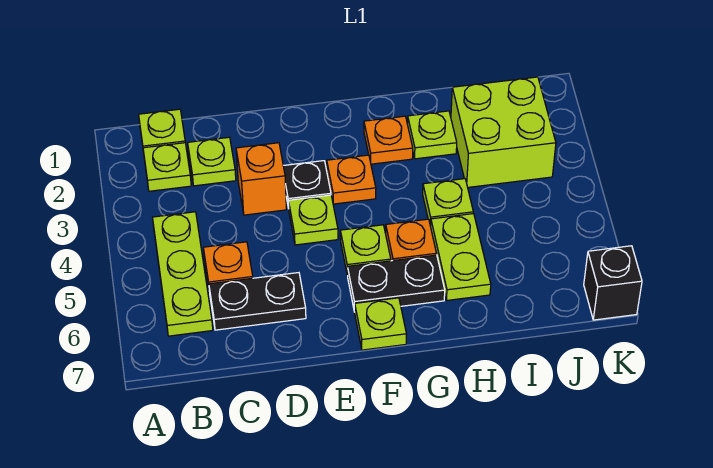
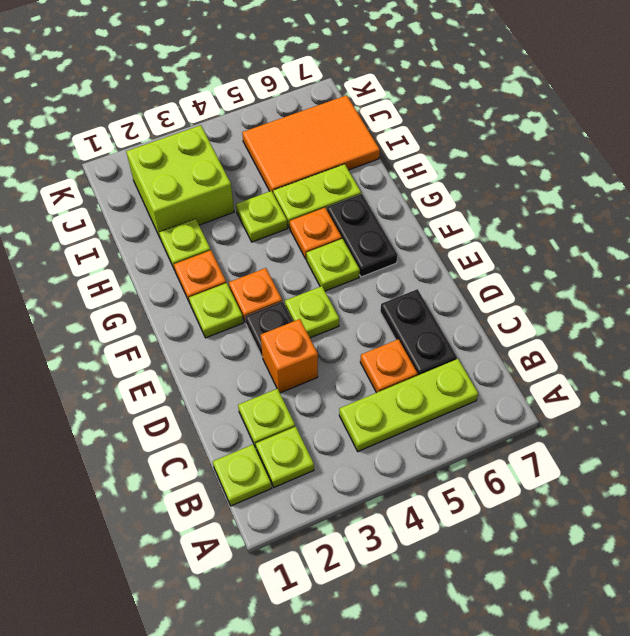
lime plate F7 level 1 -> lime plate F2 level 1
none -> orange tile I5:J7 level 1
black brick K7 level 1 -> none

